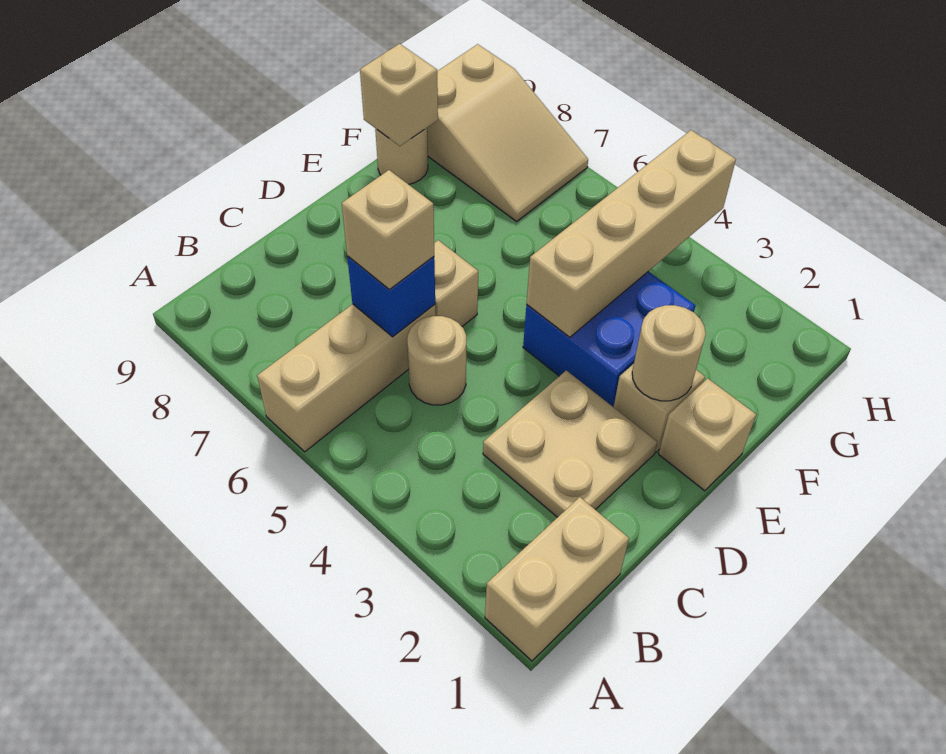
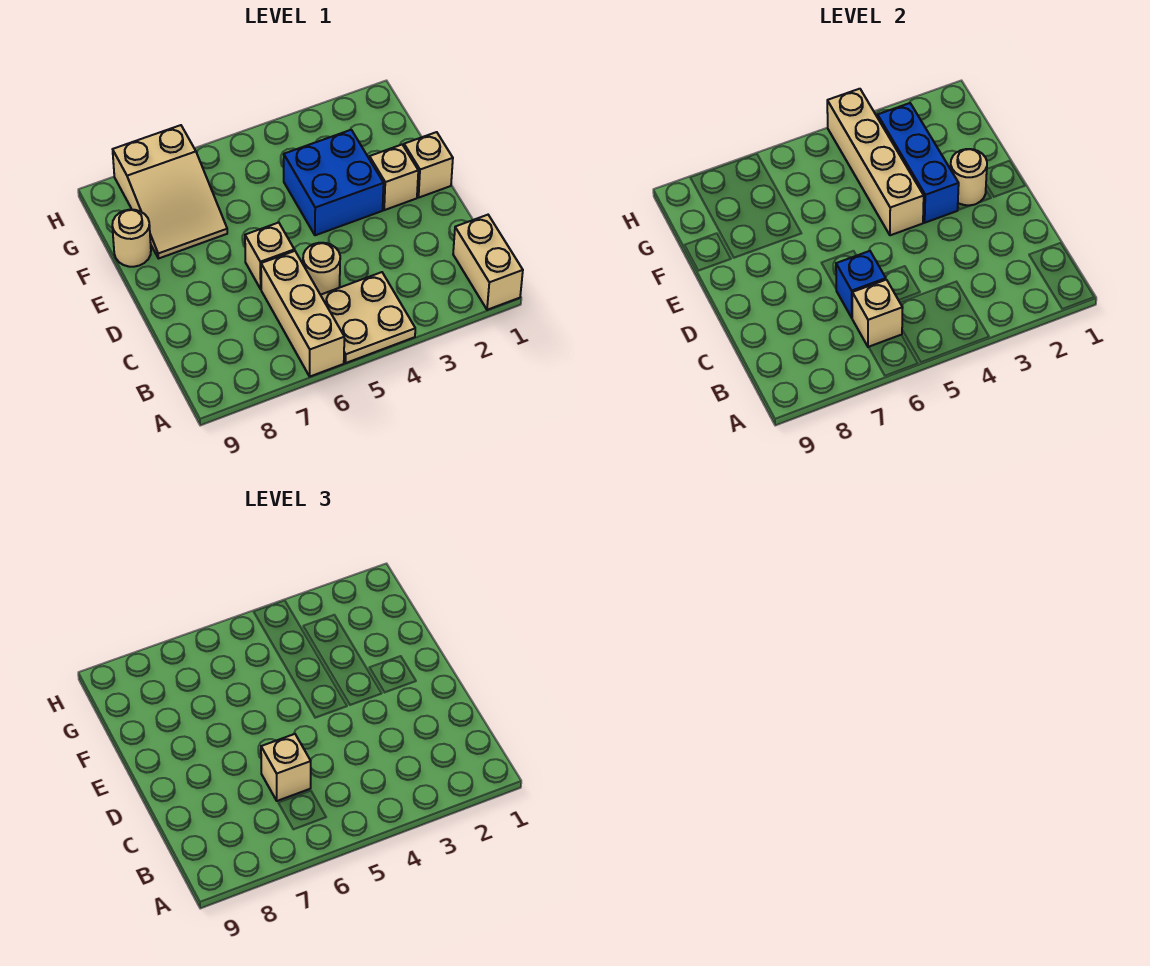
tan plate C2:D3 level 1 -> tan plate A4:B5 level 1
none -> blue brick E3:G3 level 2
tan brick F9 level 2 -> tan brick B6 level 2
tan slope G7:H9 level 1 top 9 -> tan slope F7:H8 level 1 top H

